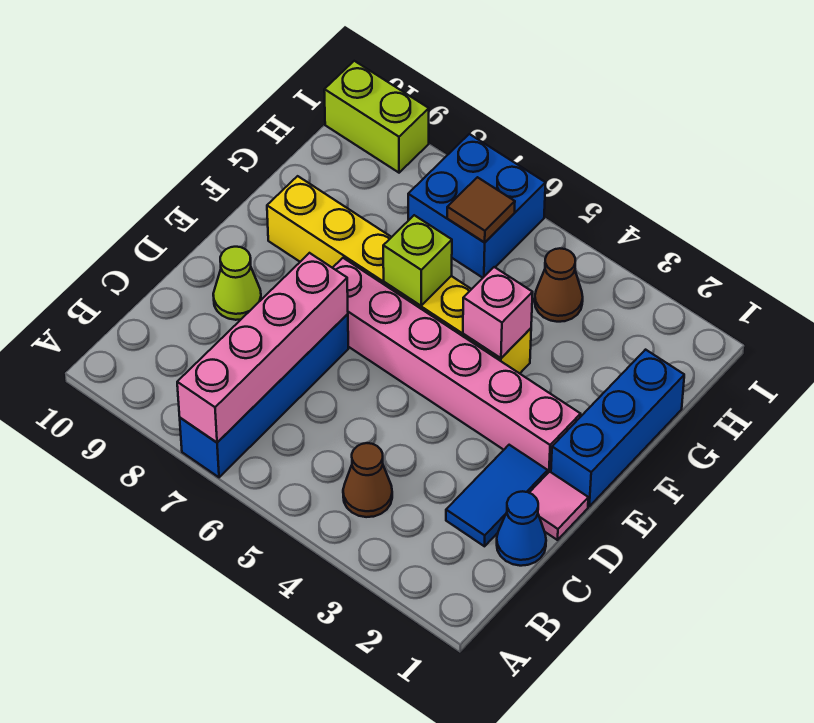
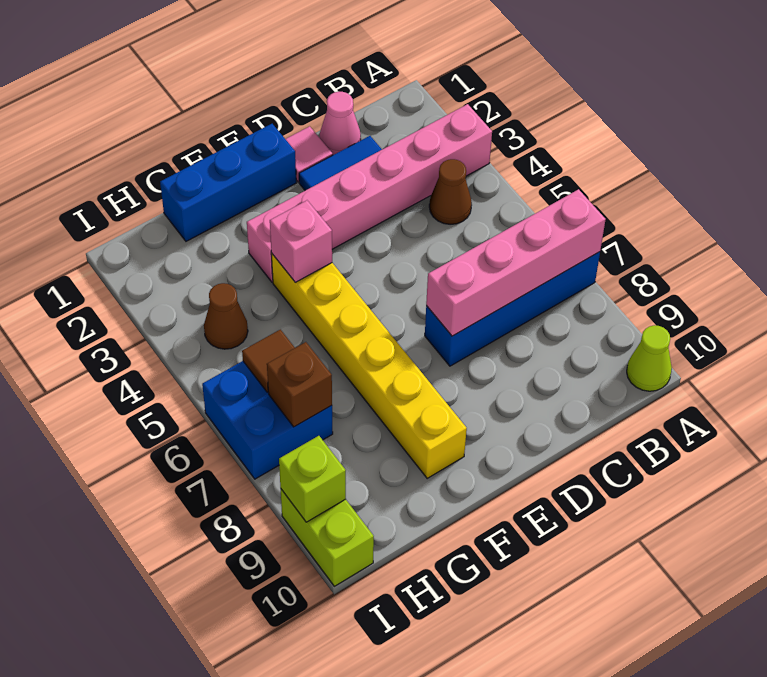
blue cone C1 level 1 -> pink cone C1 level 1
lime cone D9 level 1 -> lime cone A10 level 1
pink brick E2:E7 level 1 -> pink brick A3:F3 level 1
lime brick F6 level 2 -> lime brick I9 level 2
none -> brown brick H7 level 2

